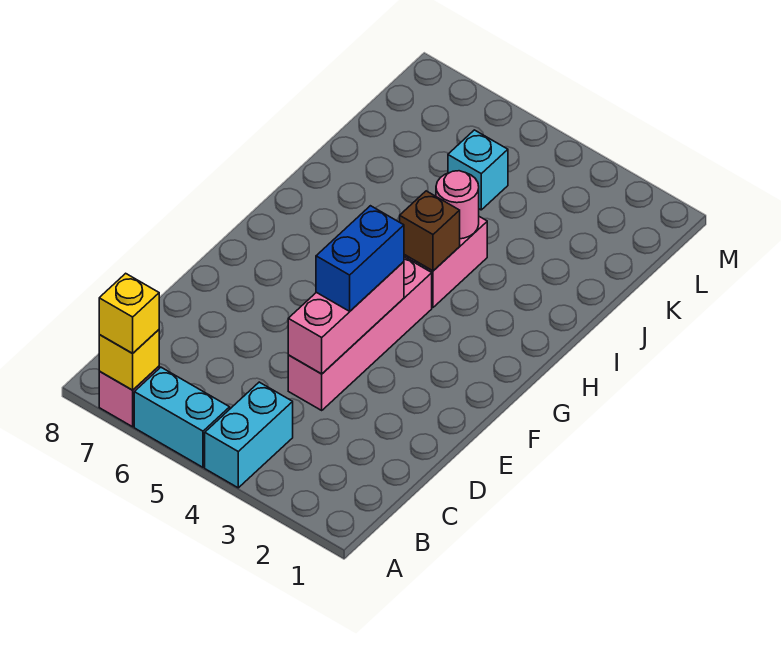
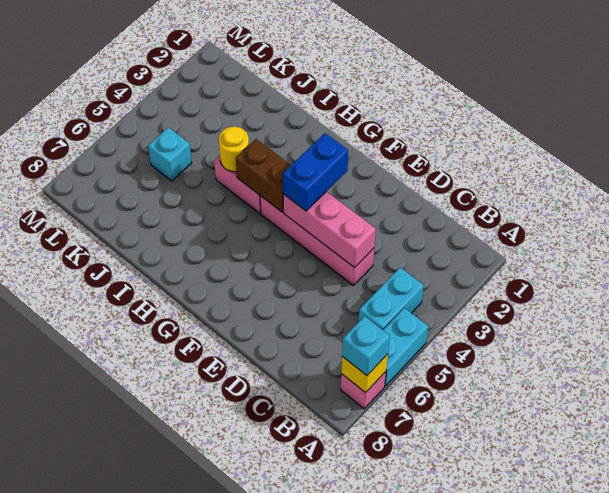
cyan brick A4:B4 level 1 -> cyan brick B4:B5 level 1
yellow brick A7 level 3 -> cyan brick A7 level 3
blue brick E4:F4 level 3 -> blue brick F3:F4 level 3
brown brick H4 level 2 -> brown brick G4:H4 level 2
pink round brick I4 level 2 -> yellow round brick I4 level 2

